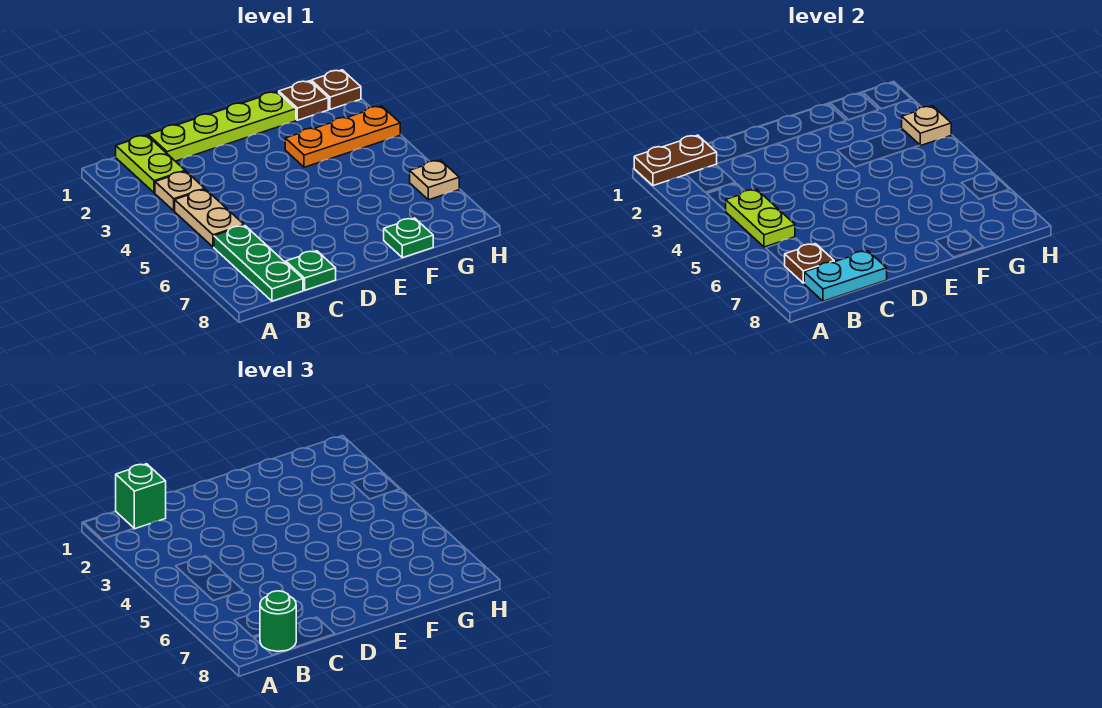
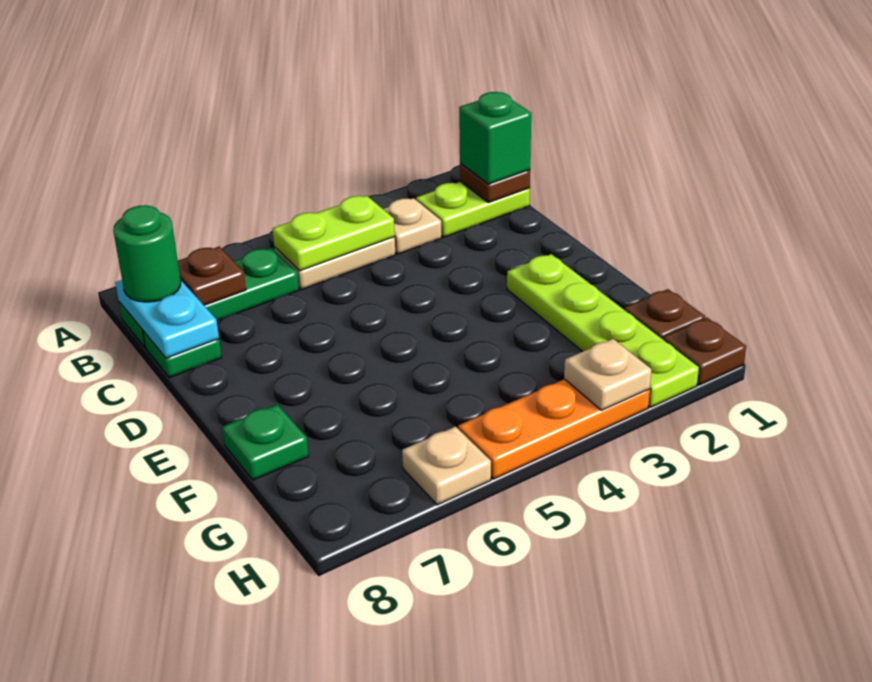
brown plate A1:B1 level 2 -> brown plate B1 level 2
lime plate C1:F1 level 1 -> lime plate E2:H2 level 1
orange plate F3:H3 level 1 -> orange plate H3:H5 level 1

